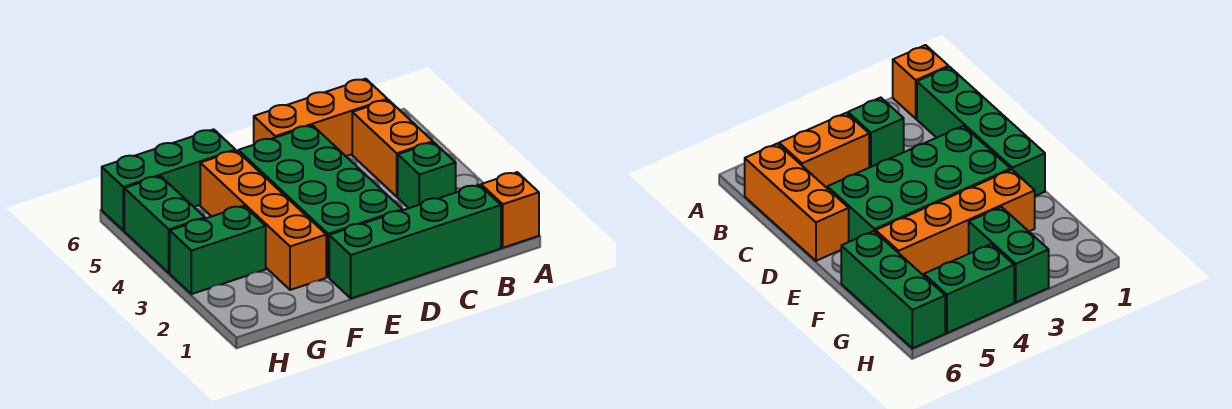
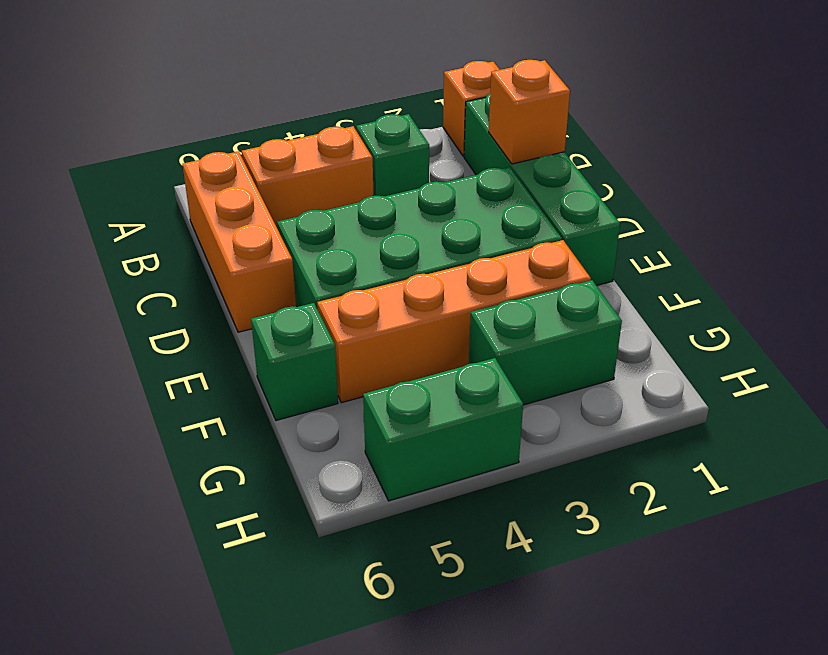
none -> orange brick C1 level 2
green brick F6:H6 level 1 -> green brick F6 level 1
green brick G3:H3 level 1 -> green brick G2:G3 level 1

